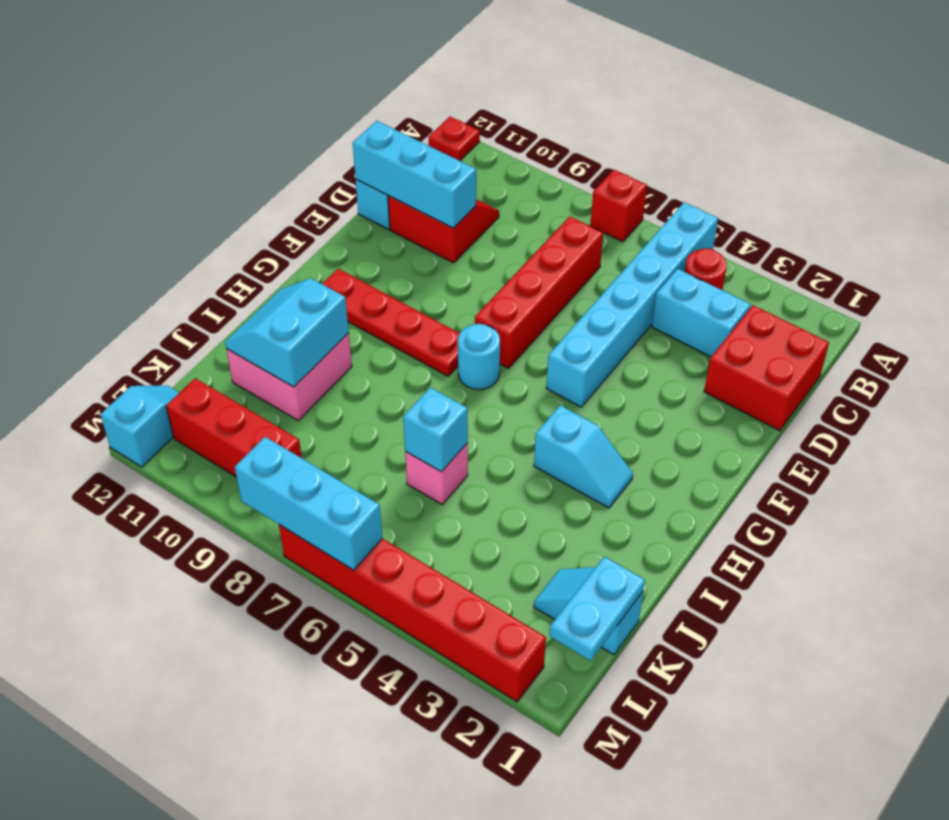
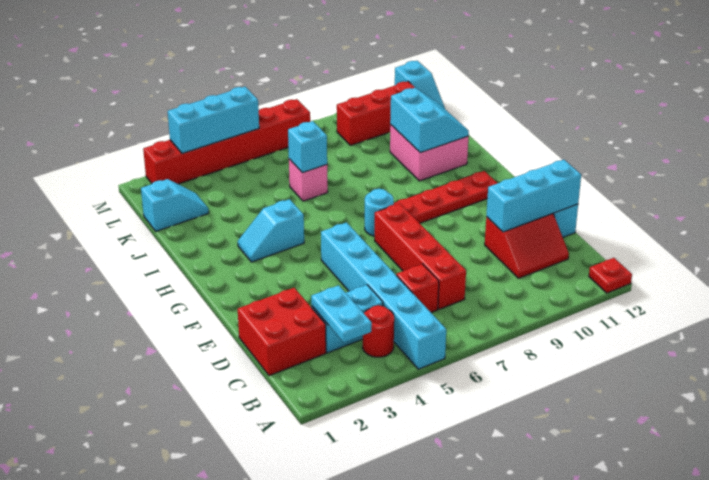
red brick A7 level 1 -> red brick C6 level 1
cyan plate K1:L1 level 2 -> cyan plate B3:C3 level 2
cyan brick M6:M8 level 2 -> cyan brick M3:M5 level 2

